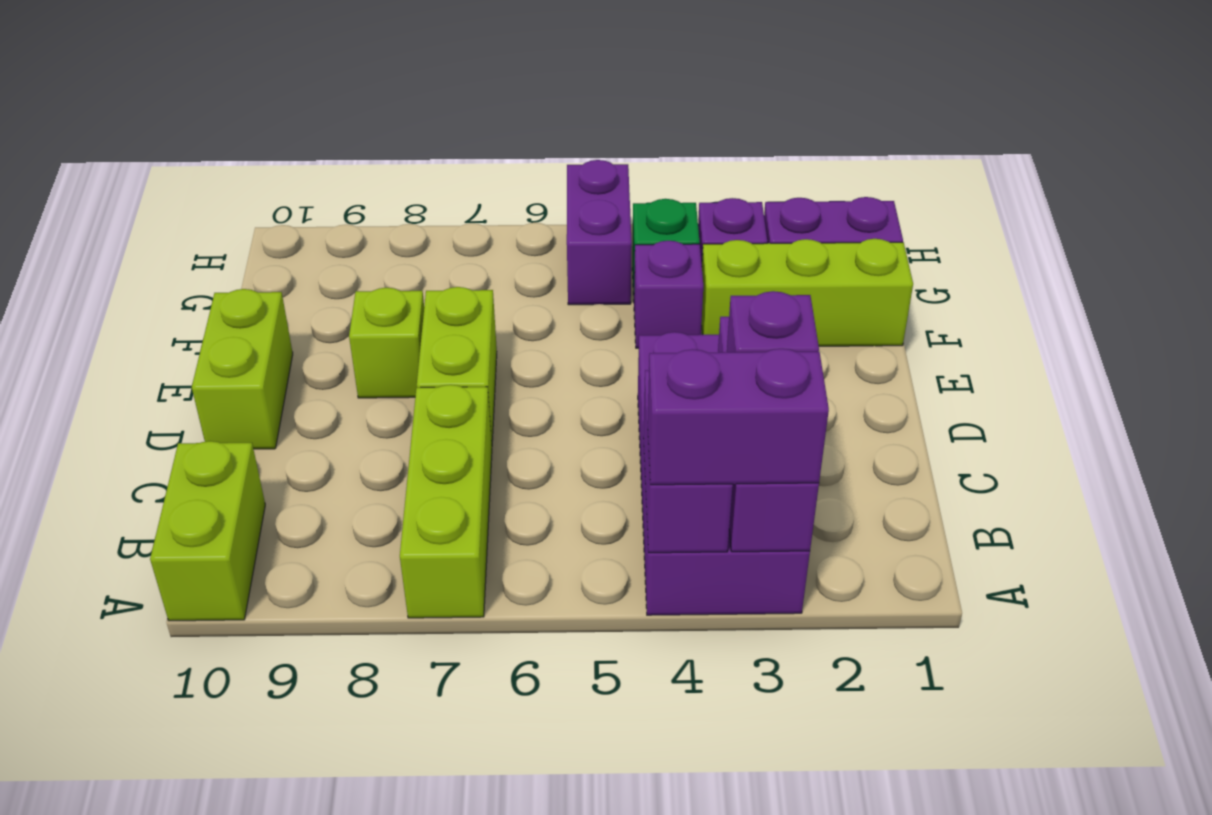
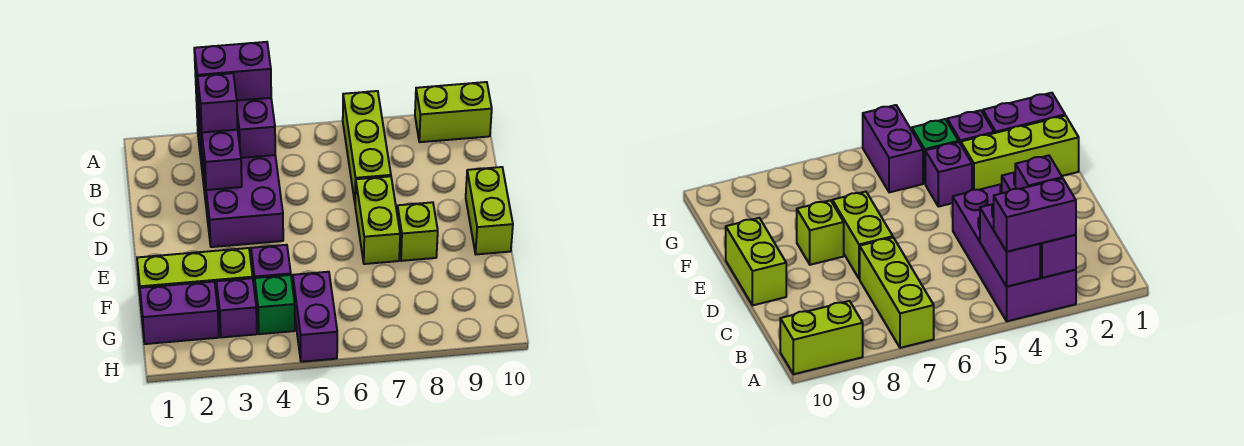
lime brick A10:B10 level 1 -> lime brick A9:A10 level 1

